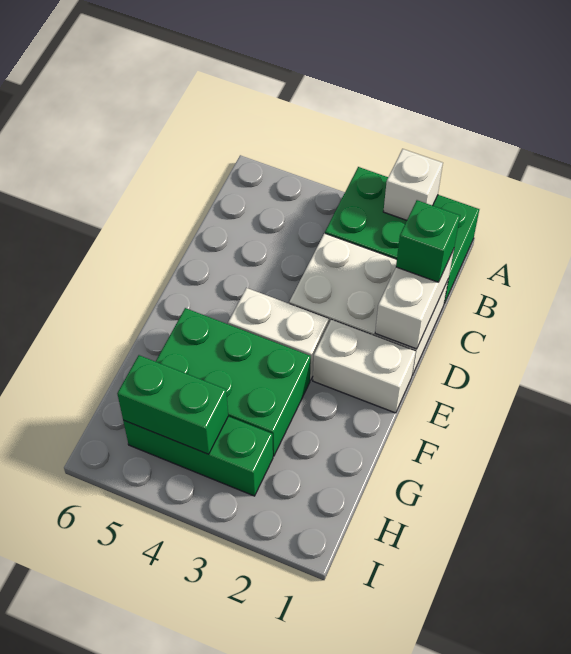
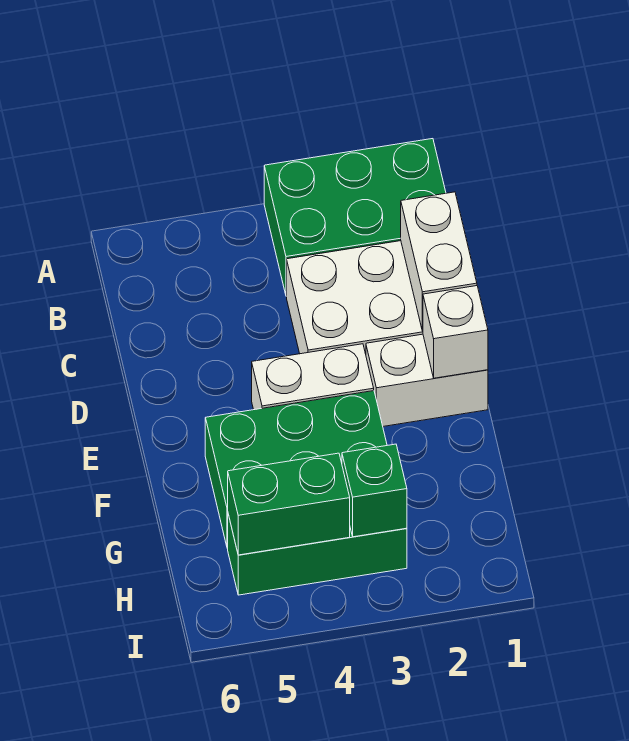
white brick A2 level 2 -> white brick E1 level 2
green brick C1 level 3 -> green brick H3 level 2

